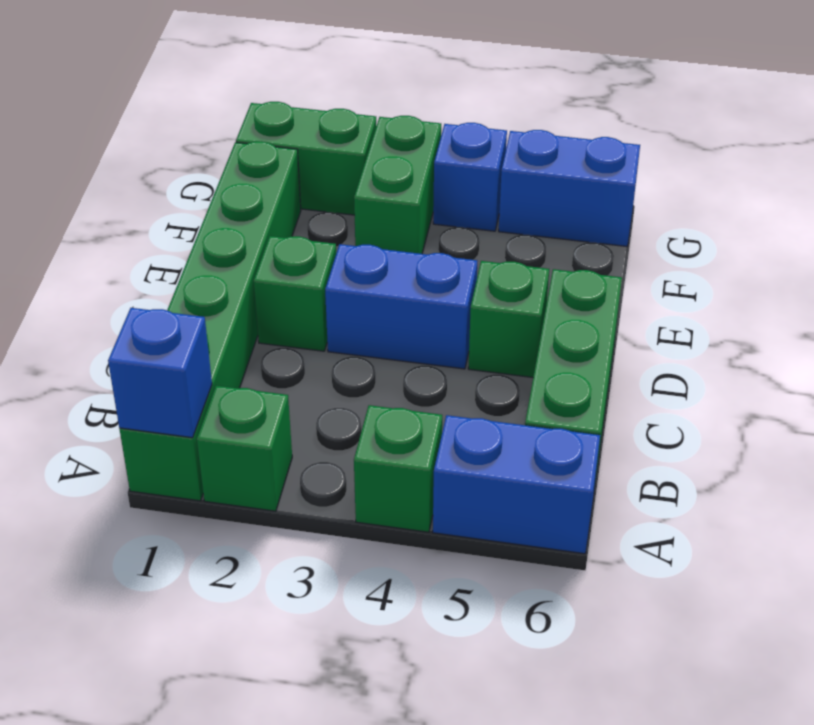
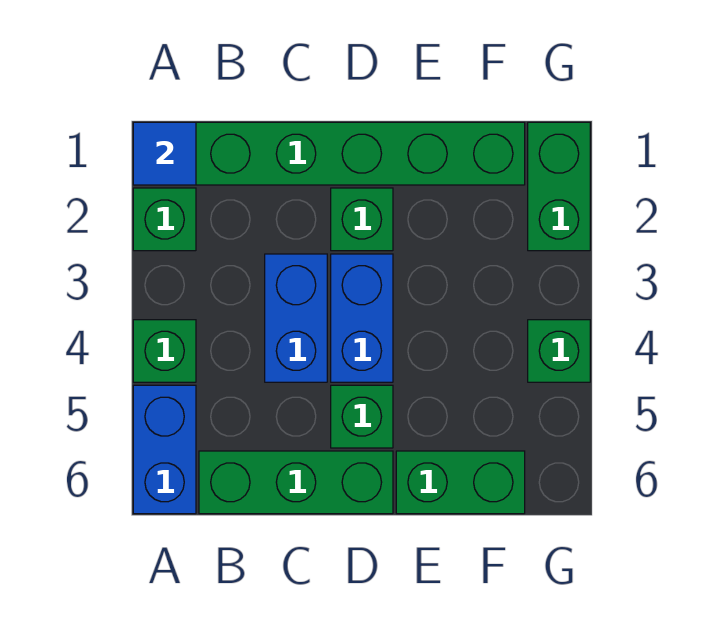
blue brick A1 level 2 -> blue tile A1 level 2
green brick F3:G3 level 1 -> green brick E6:F6 level 1
blue brick G4 level 1 -> green brick G4 level 1
blue brick G5:G6 level 1 -> blue brick C3:C4 level 1

